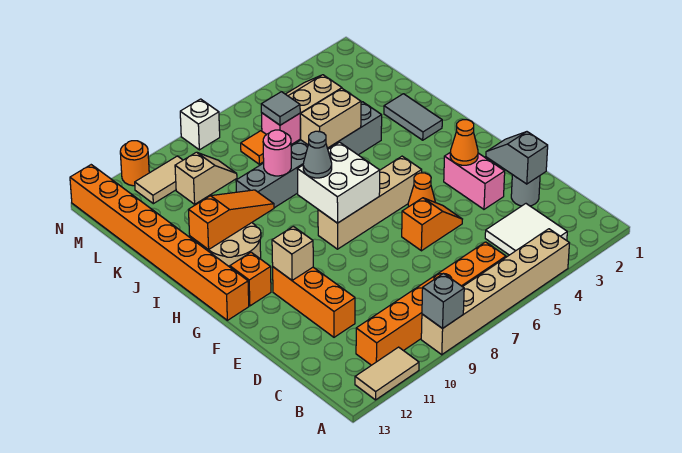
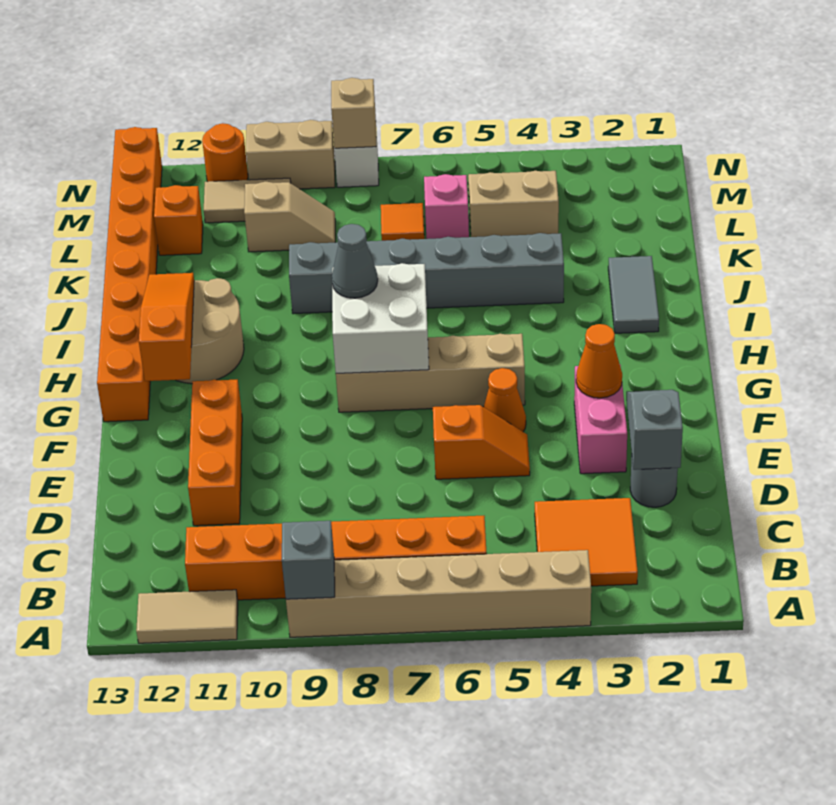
white tile B3:C4 level 1 -> orange tile B3:C4 level 1
tan brick F11 level 2 -> tan brick N8 level 2
orange brick G12 level 1 -> orange brick L12 level 1
orange slope I10:I12 level 2 top 12 -> orange slope G12:I12 level 2 top G
tan brick J5:J6 level 2 -> tan brick N9:N10 level 1
pink round brick J8 level 2 -> none
grey tile L6 level 2 -> none

